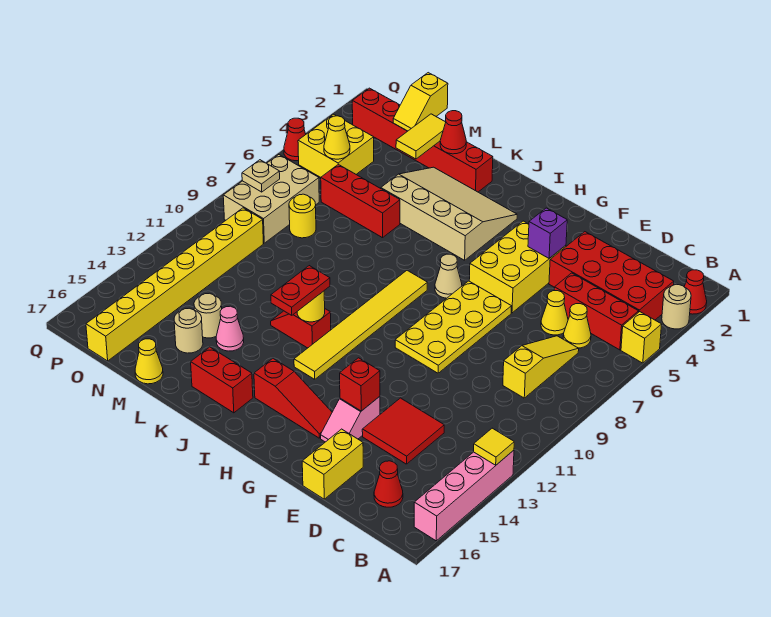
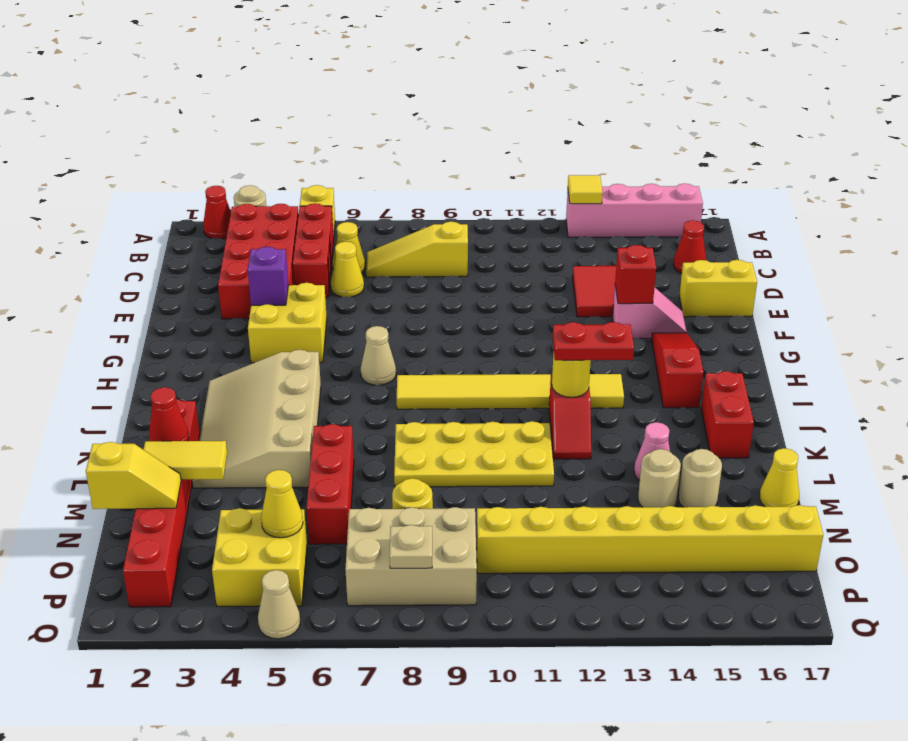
yellow brick F4:G6 level 1 -> yellow brick F4:G5 level 1
yellow plate F7:G10 level 1 -> yellow plate K8:L11 level 1
red cone Q5 level 1 -> tan cone Q5 level 1

